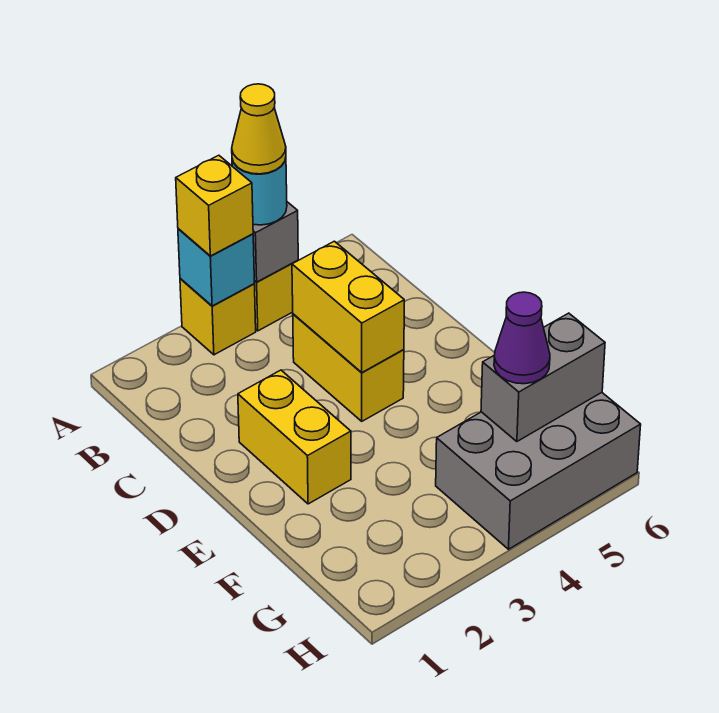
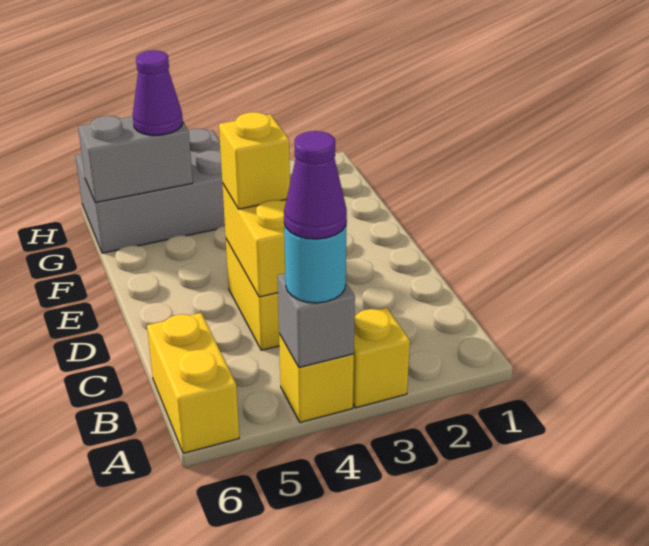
cyan brick A3 level 2 -> none
yellow brick A3 level 3 -> yellow brick D4 level 3
yellow cone A4 level 4 -> purple cone A4 level 4
yellow brick D2:E2 level 1 -> yellow brick A6:B6 level 1

